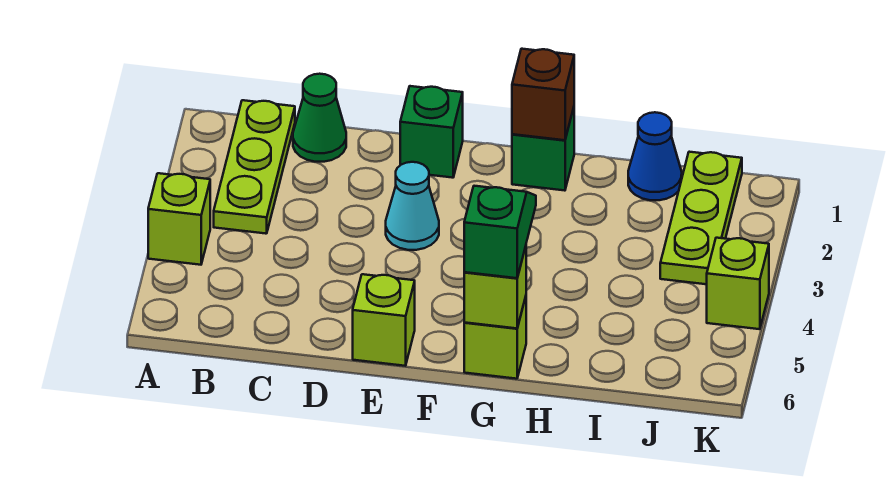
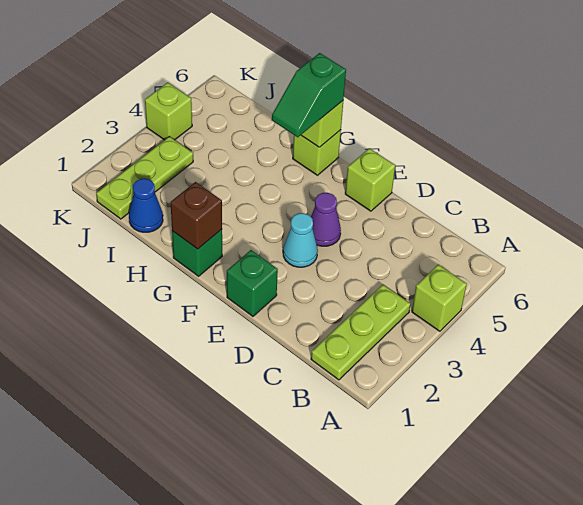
green cone C1 level 1 -> none
none -> purple cone E4 level 1

